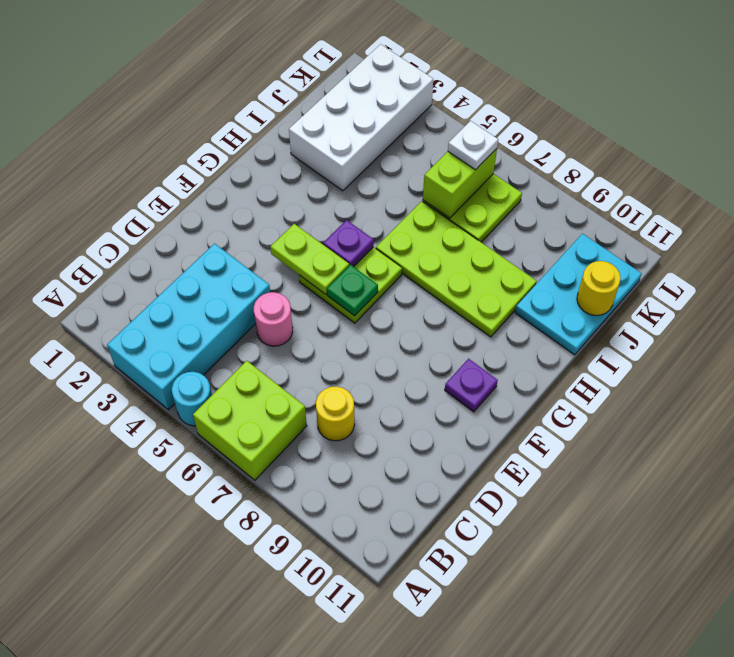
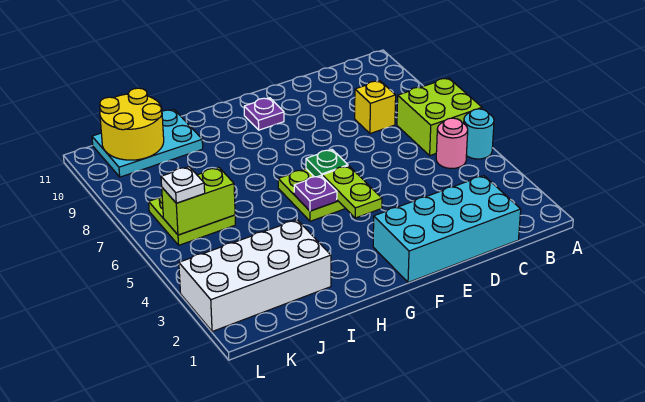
cyan brick A3:D4 level 1 -> cyan brick C1:F2 level 1
yellow round brick C8 level 1 -> yellow brick C8 level 1
pink round brick D5 level 1 -> pink round brick B5 level 1
lime plate H6:I9 level 1 -> none
yellow round brick J11 level 2 -> yellow round brick J10:K11 level 2

